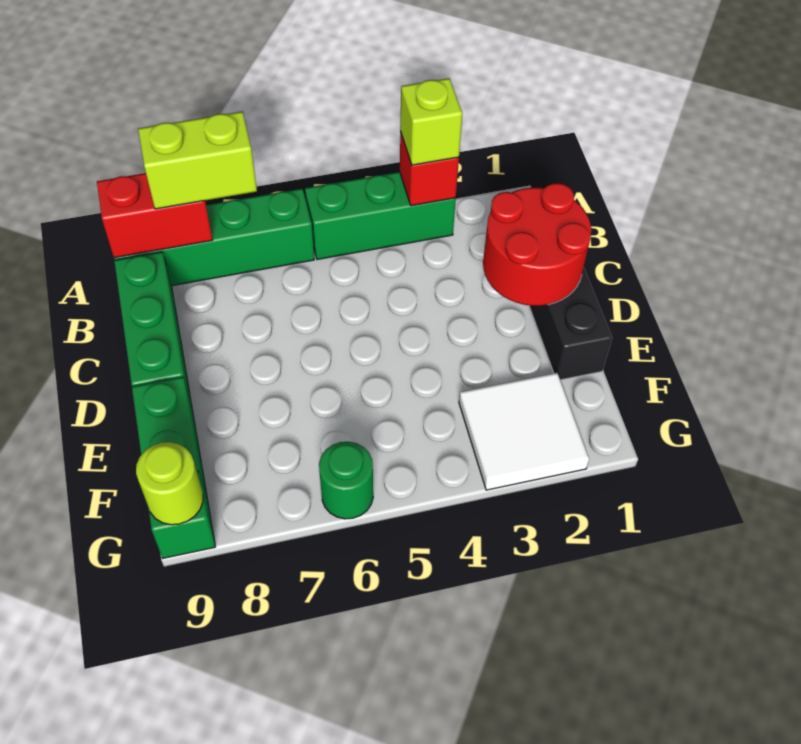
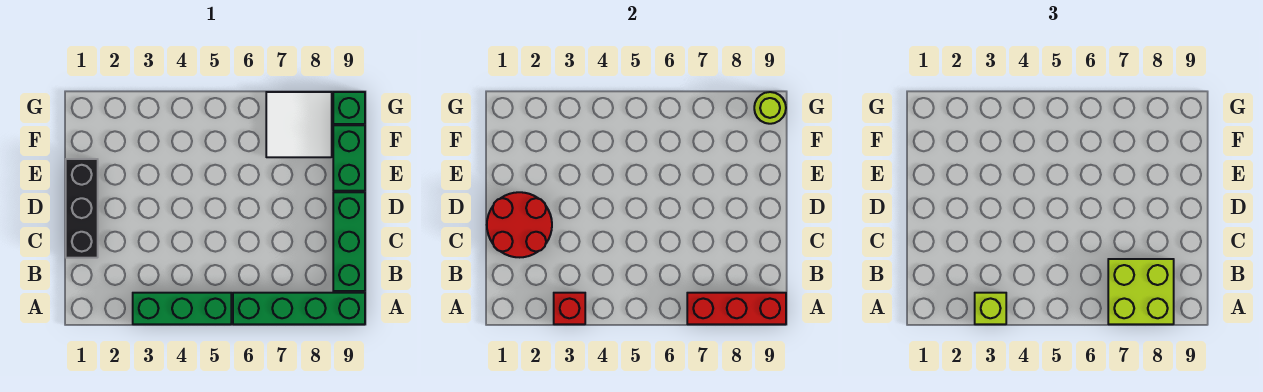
lime brick A7:A8 level 3 -> lime brick A7:B8 level 3
red brick A8:A9 level 2 -> red brick A7:A9 level 2
white tile F2:G3 level 1 -> white tile F7:G8 level 1
green round brick G6 level 1 -> none

